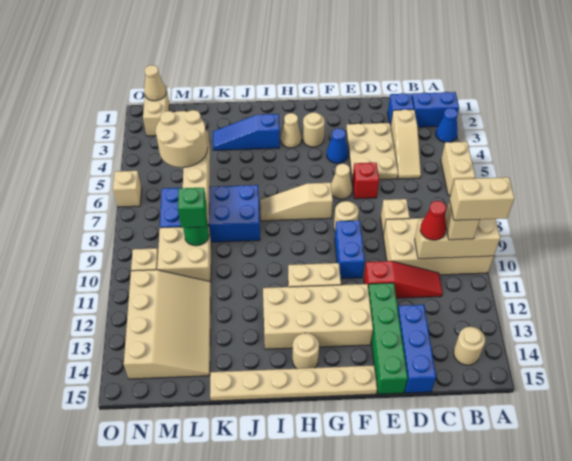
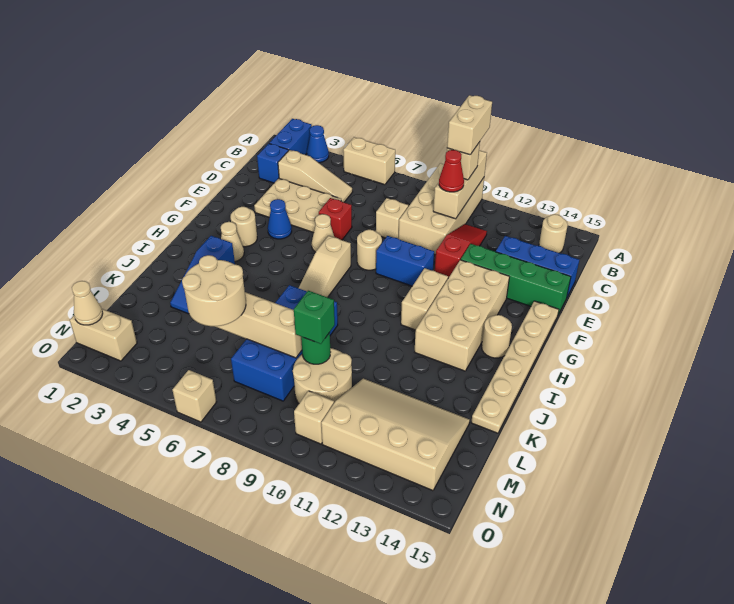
tan brick L9:M10 level 1 -> tan round brick L9:M10 level 1

